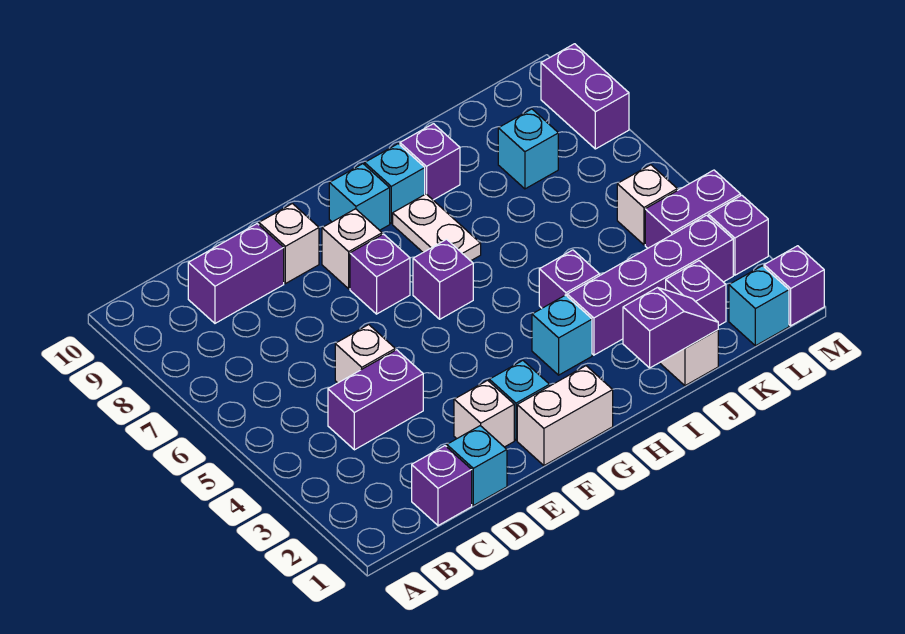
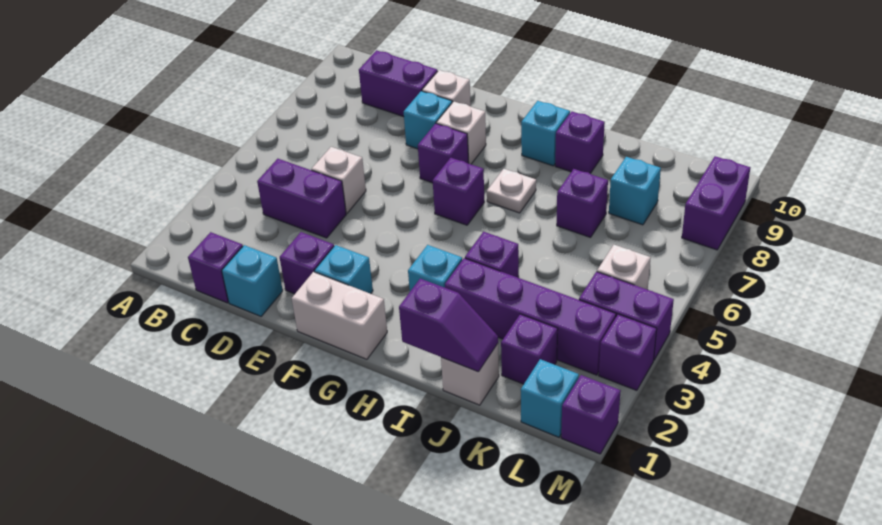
white brick E2 level 1 -> purple brick E2 level 1
cyan brick G9 level 1 -> cyan brick E8 level 1
white plate H7:H8 level 1 -> white plate H7 level 1
none -> purple brick J7 level 1

